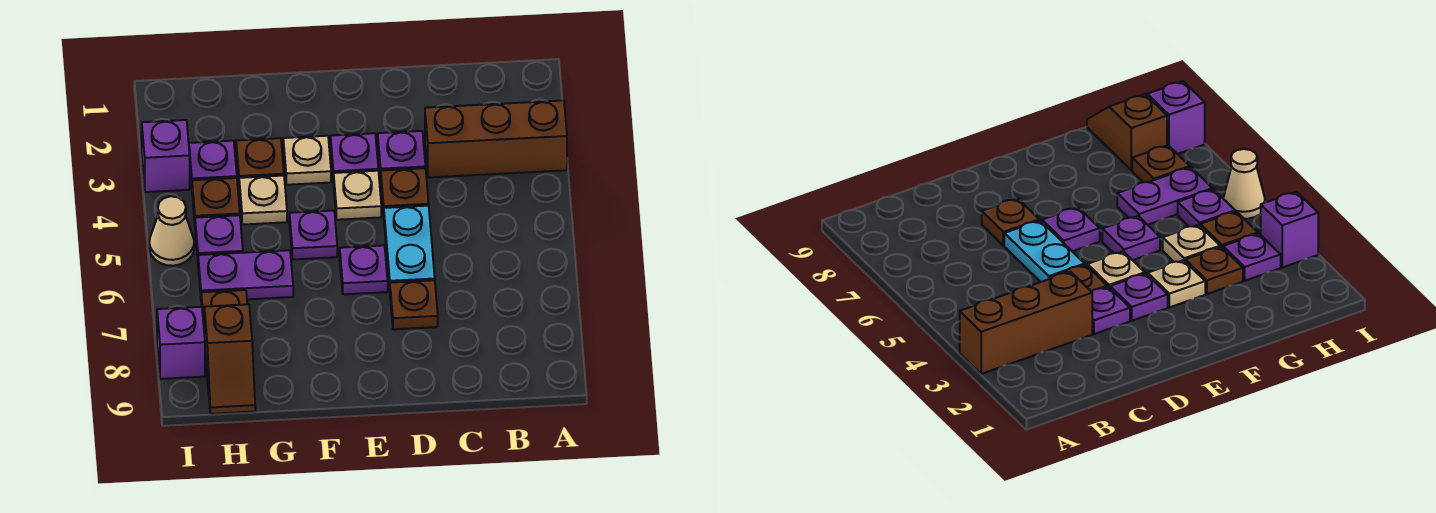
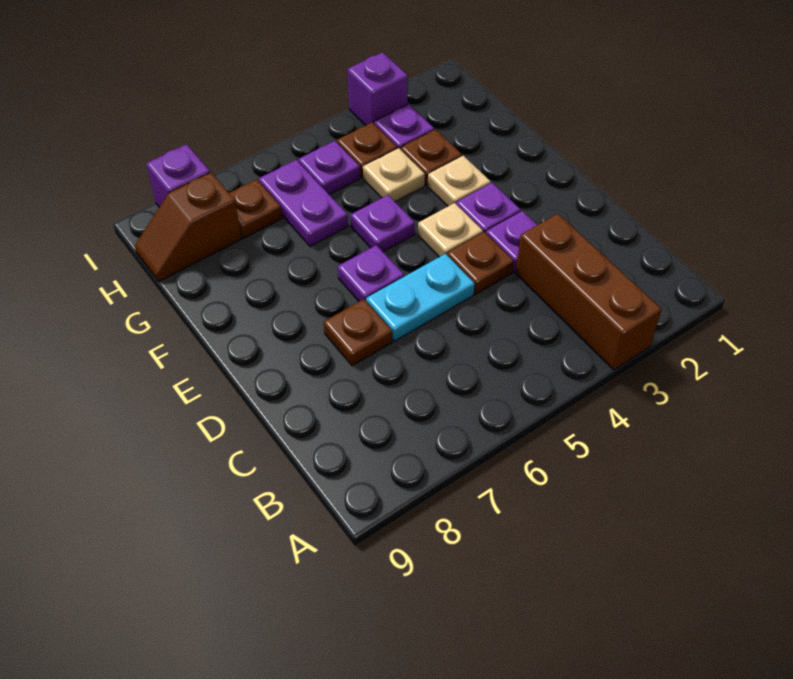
tan cone I5 level 1 -> none

